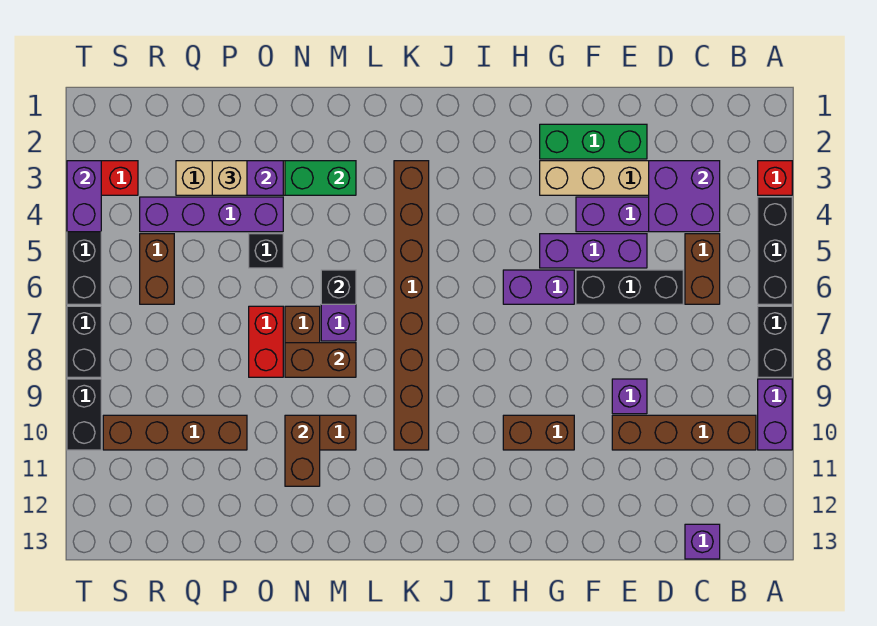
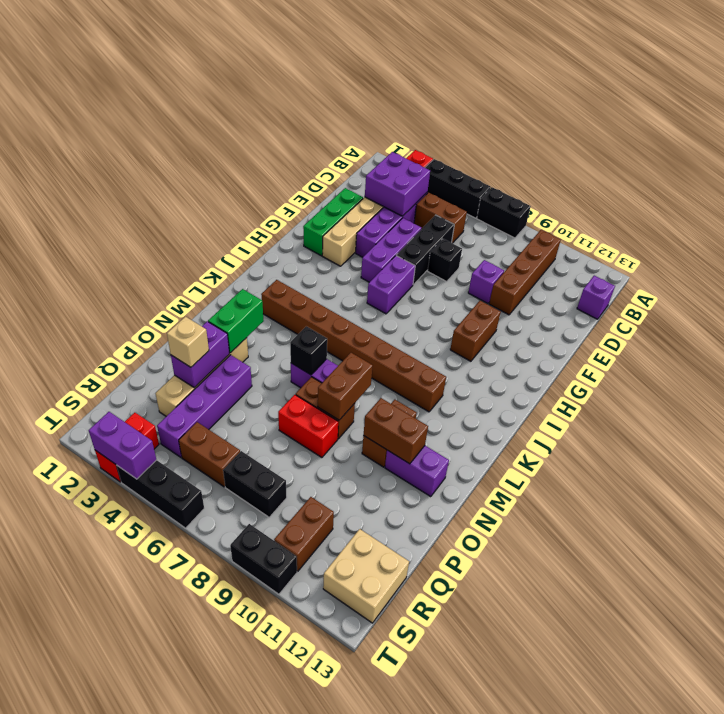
purple brick A9:A10 level 1 -> purple brick N11:N12 level 1
black brick O5 level 1 -> black brick E7 level 1
brown brick P10:S10 level 1 -> brown brick R10:S10 level 1
none -> tan brick R12:S13 level 1
black brick T7:T8 level 1 -> black brick R7:R8 level 1

